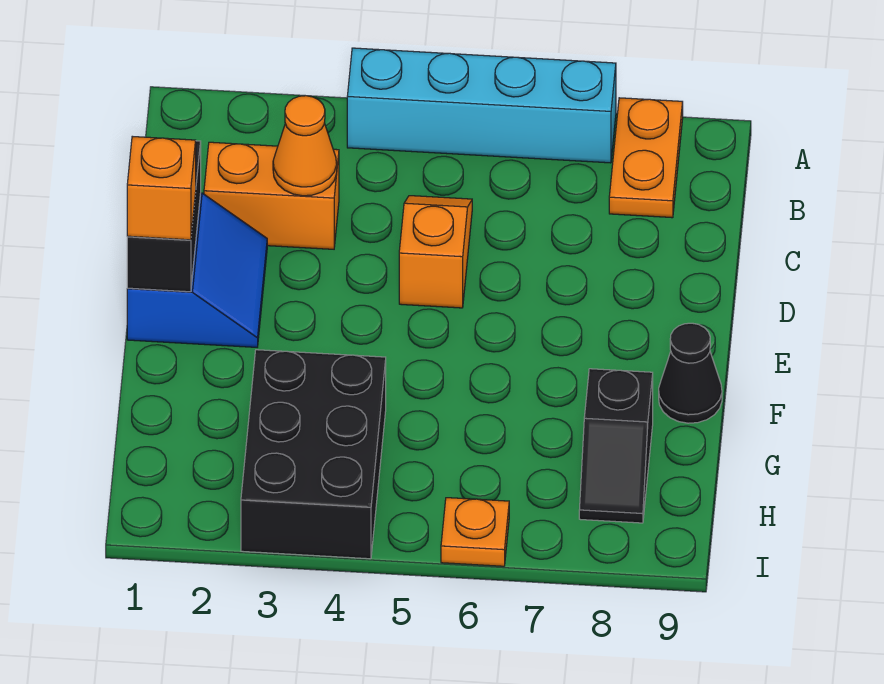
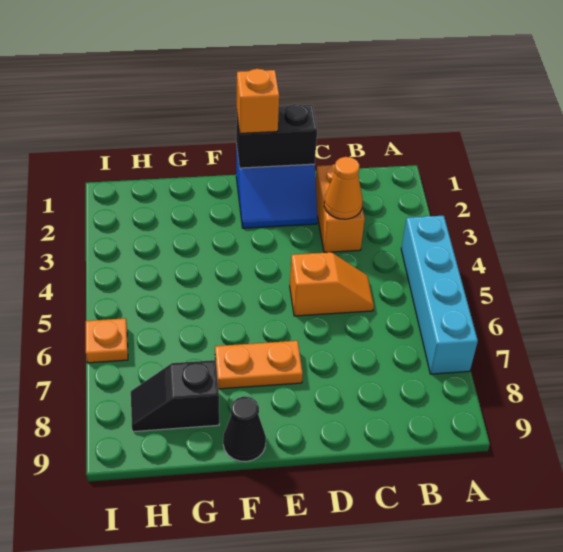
orange plate A8:B8 level 1 -> orange plate E7:F7 level 1
black brick G3:I4 level 1 -> none

